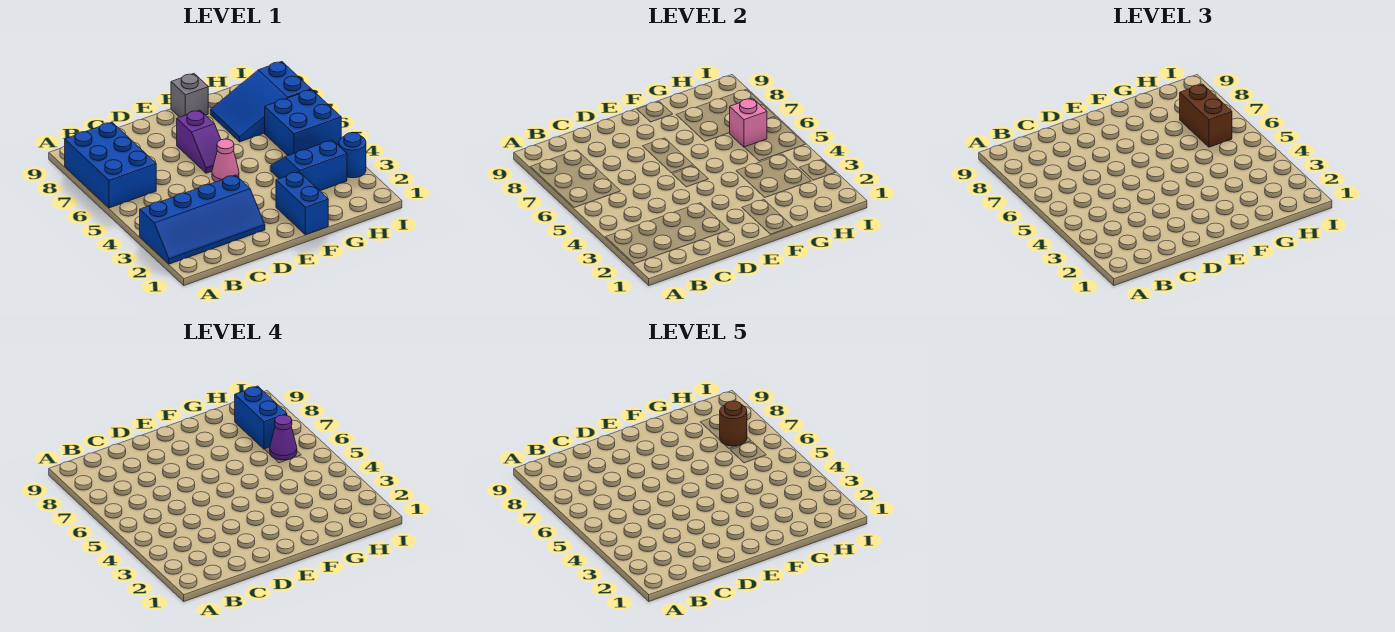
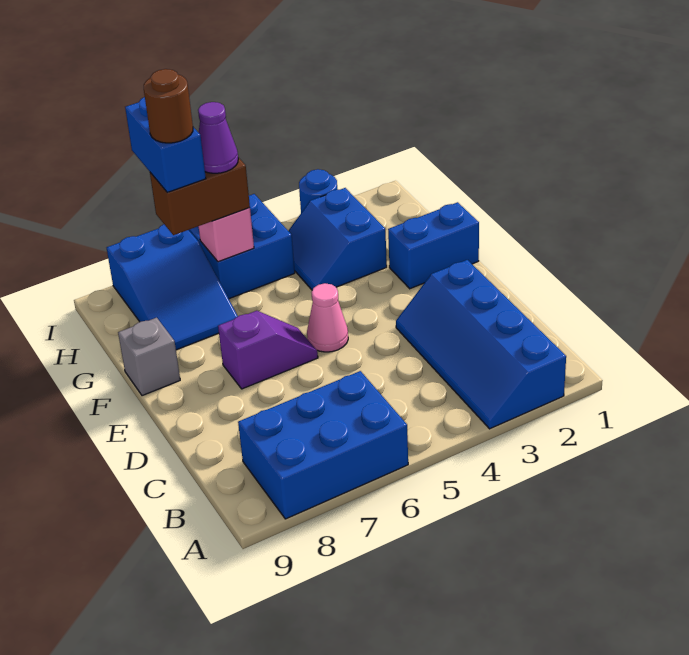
blue slope A2:D3 level 1 top 3 -> blue slope A2:D3 level 1 top 2
blue brick H7:H8 level 4 -> blue brick H7:I7 level 4

